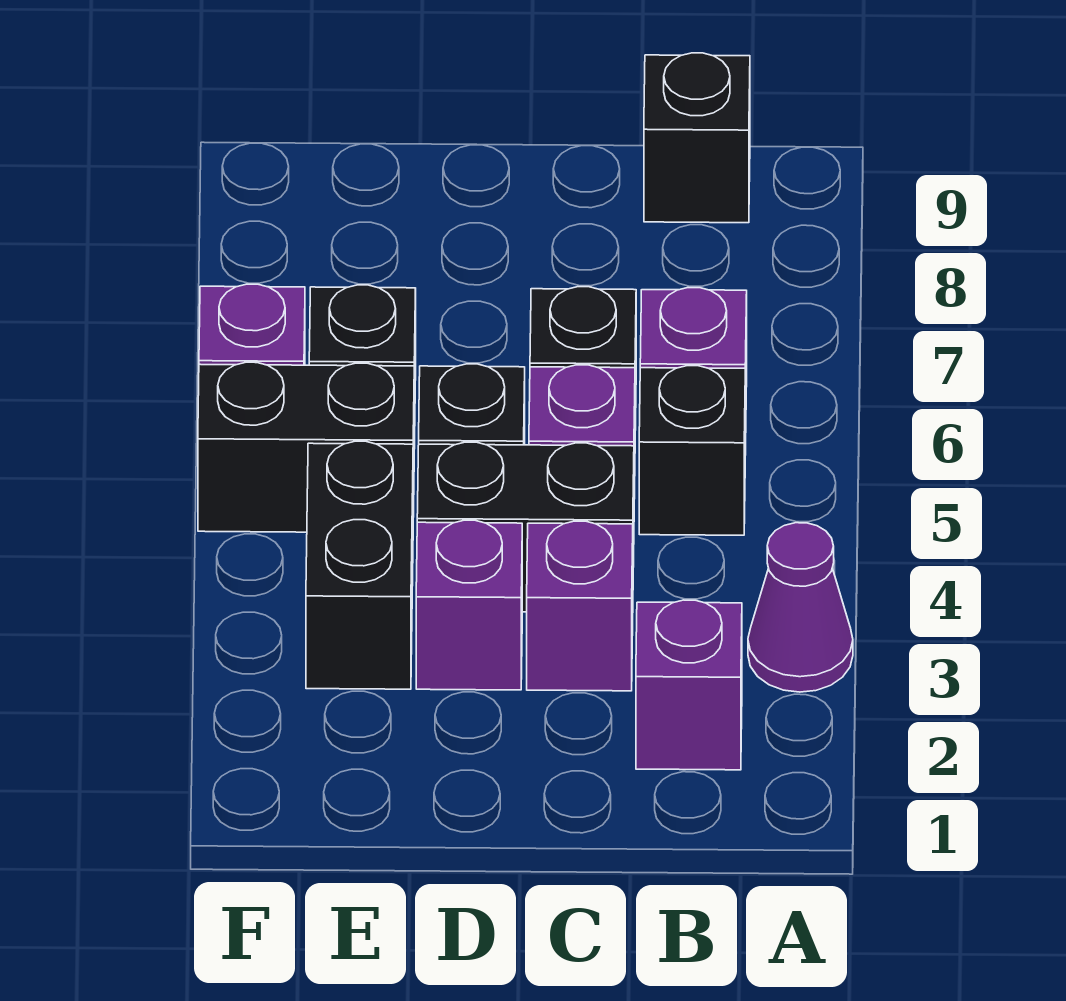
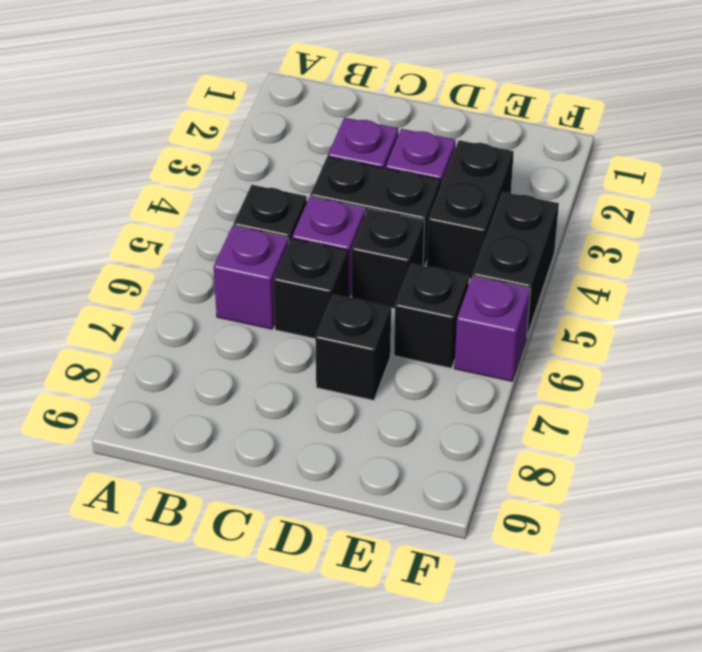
purple cone A3 level 1 -> none
purple brick B2 level 1 -> none
black brick B9 level 1 -> black brick D7 level 1
black brick E5:F5 level 1 -> black brick F4:F5 level 1

